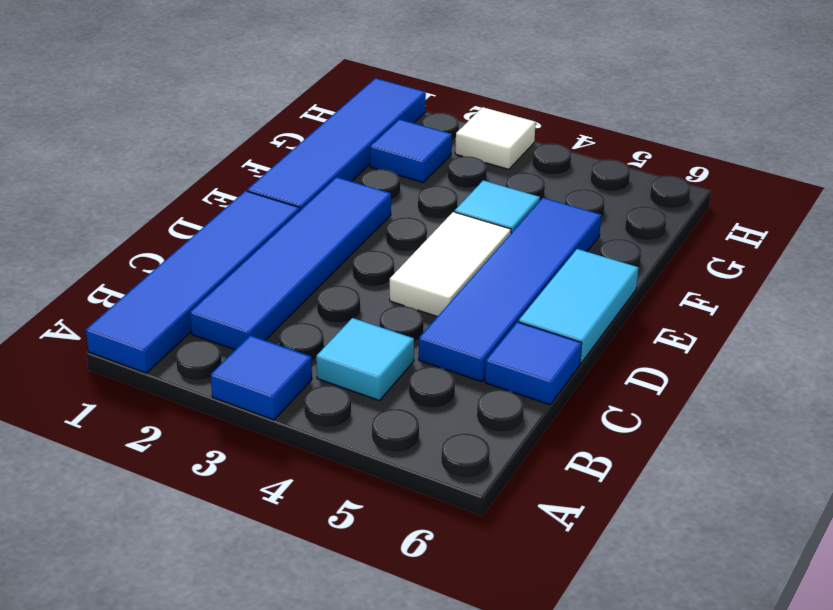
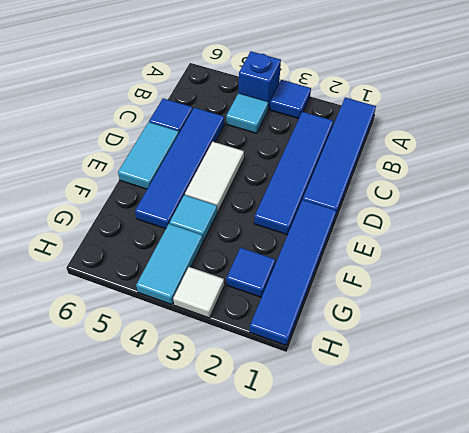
none -> blue brick A4 level 1
none -> cyan tile G4:H4 level 1

